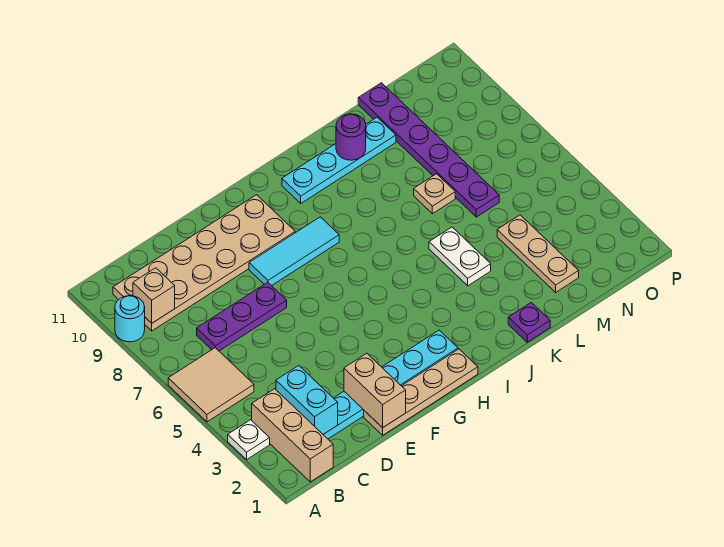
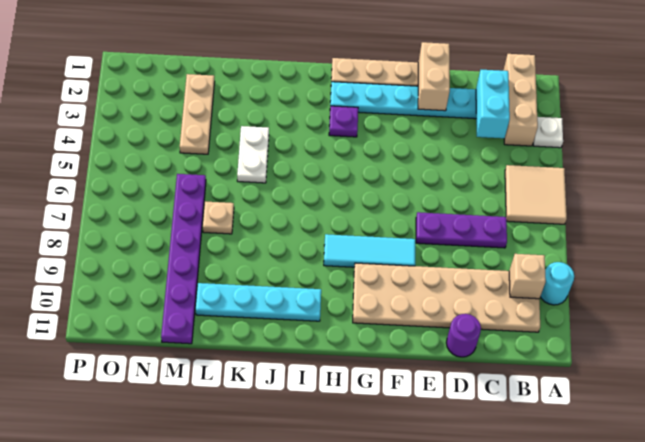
purple plate K1 level 1 -> purple plate H3 level 1
purple round brick K10 level 2 -> purple round brick D11 level 1

